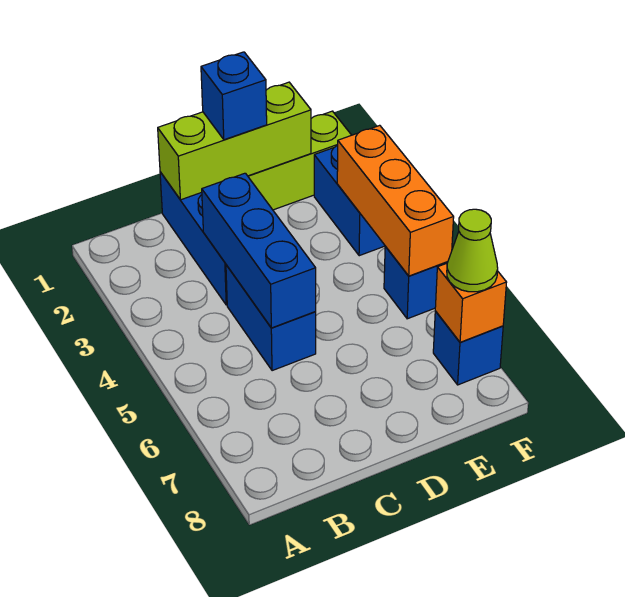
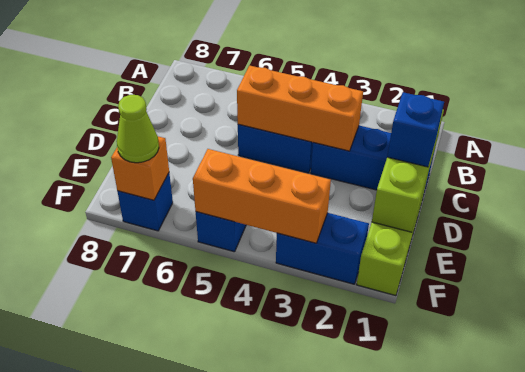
blue brick C3:C5 level 2 -> orange brick C3:C5 level 2

